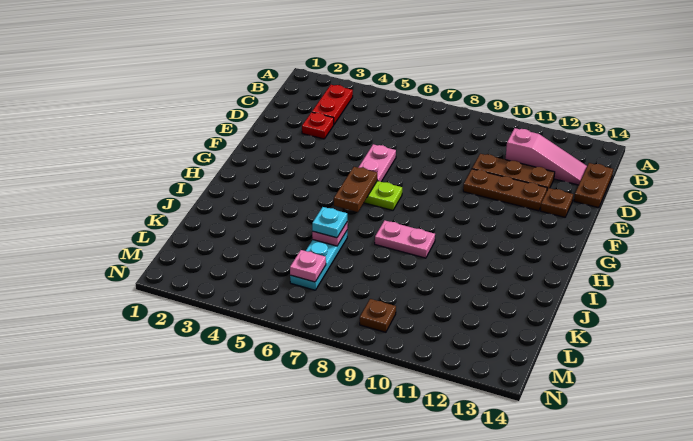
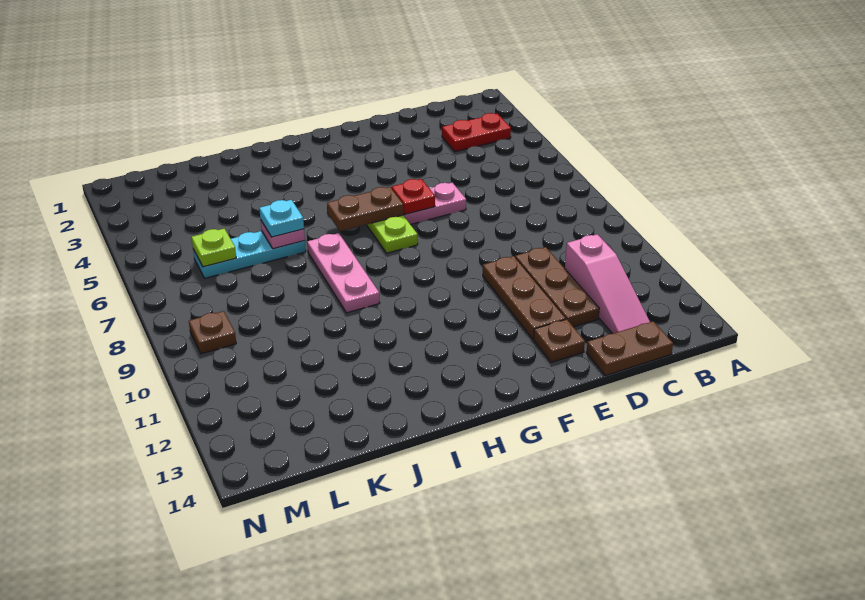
red plate D3 level 1 -> red plate F6 level 2
pink plate I8:I9 level 1 -> pink plate I7:I9 level 1
pink plate L6 level 2 -> lime plate L6 level 2

